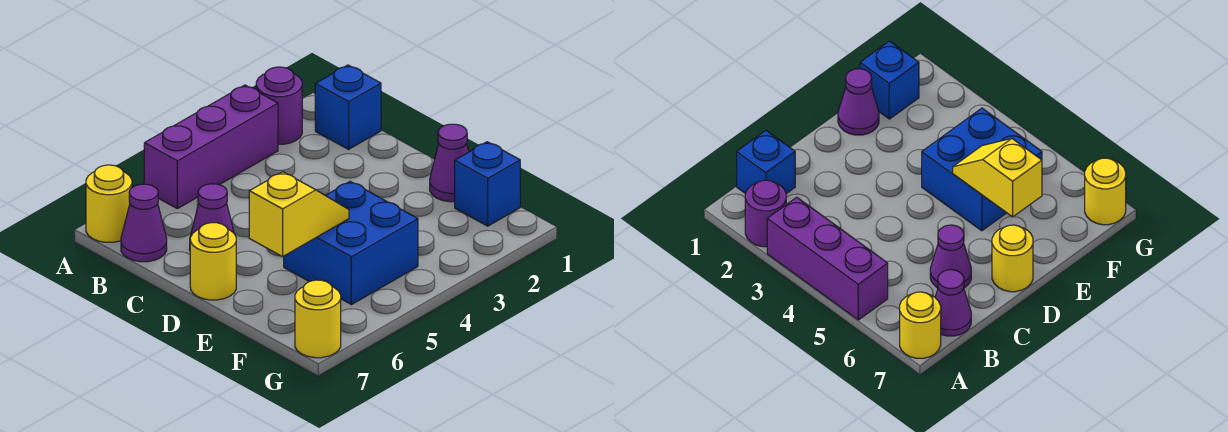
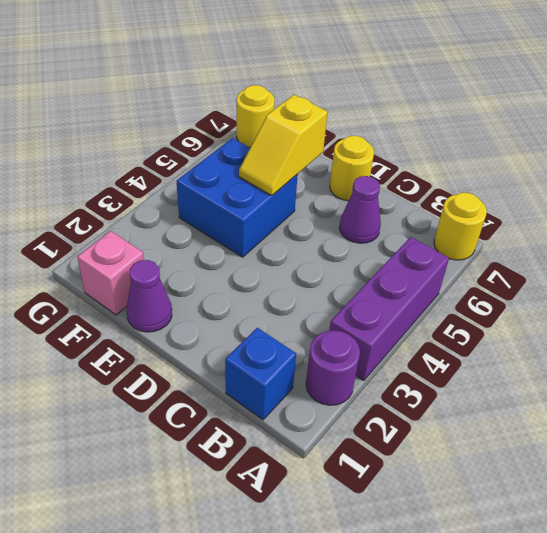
purple cone B7 level 1 -> none
blue brick F1 level 1 -> pink brick F1 level 1

